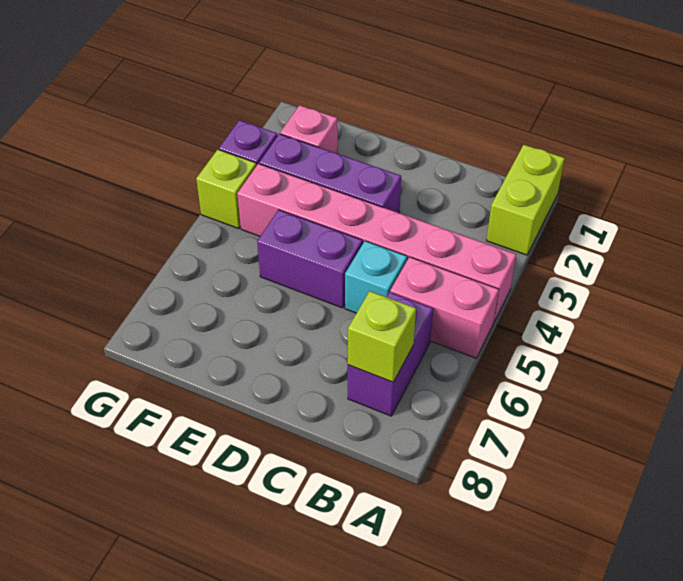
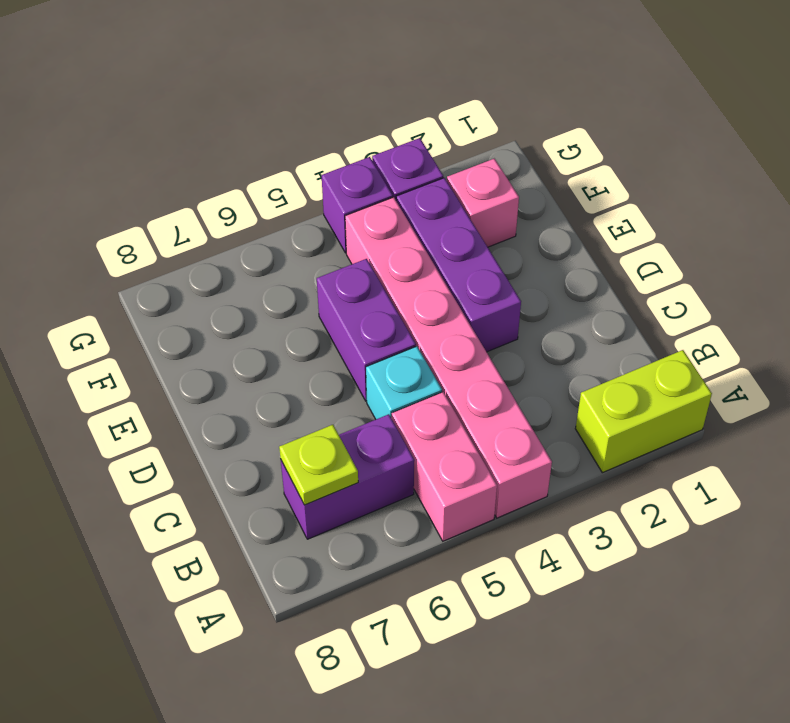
lime brick B7 level 2 -> lime plate B7 level 2
lime brick G4 level 1 -> purple brick G4 level 1

